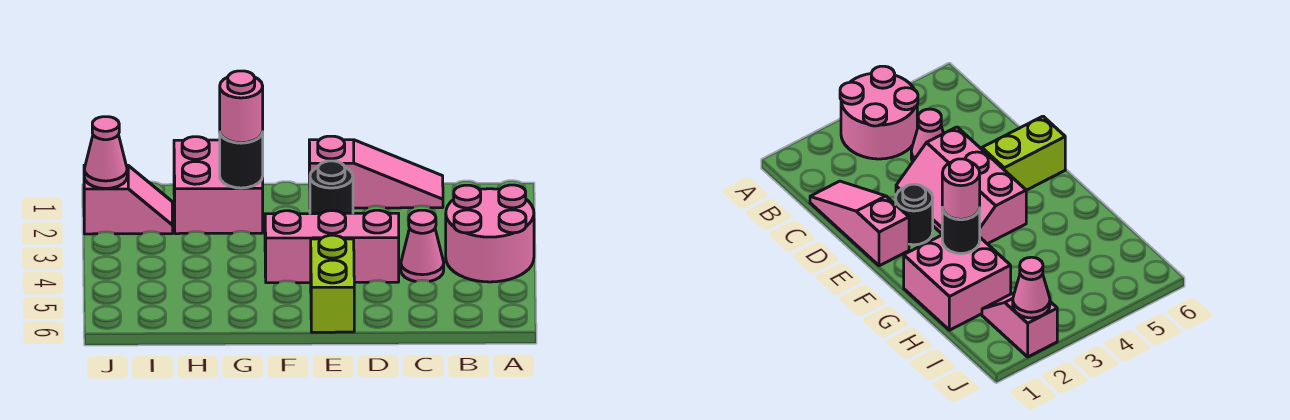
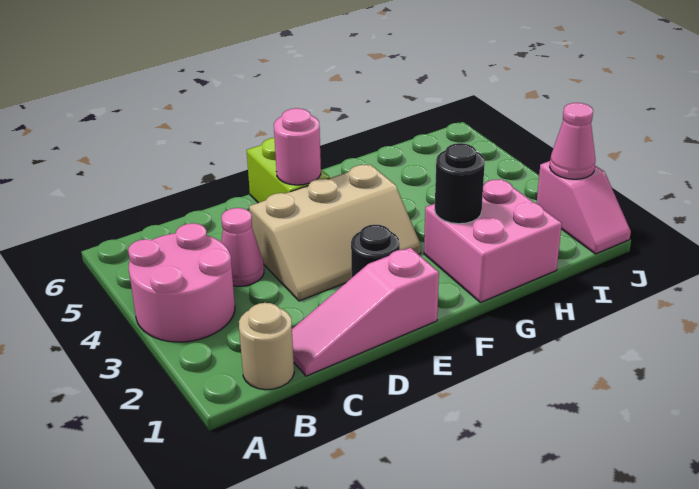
none -> tan round brick B1 level 1
pink slope D3:F4 level 1 top 4 -> tan slope D3:F4 level 1 top 4
pink round brick G2 level 3 -> pink round brick E5 level 2
pink slope I2:J2 level 1 top J -> pink slope J1:J2 level 1 top 2

